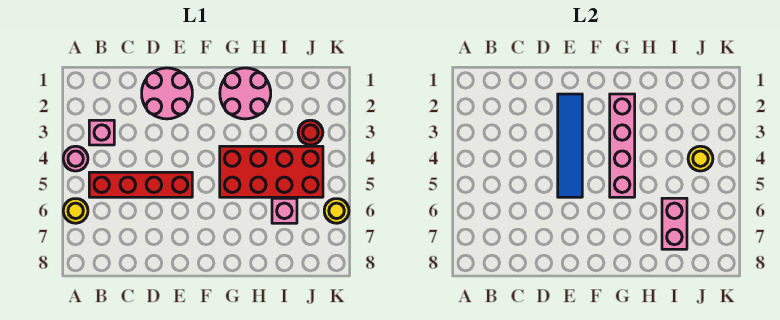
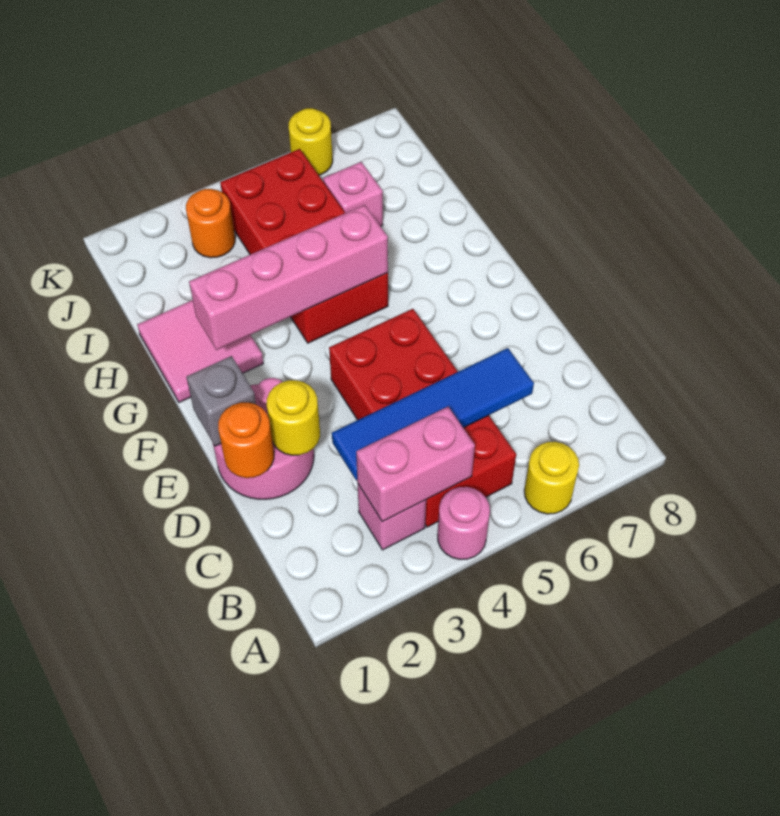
red brick B5:E5 level 1 -> red brick B4:E5 level 1
none -> orange round brick D1 level 2
none -> grey brick E1 level 2
blue tile E2:E5 level 2 -> blue tile C3:C6 level 2
pink round brick G1:H2 level 1 -> pink tile G1:H2 level 1
pink brick I6:I7 level 2 -> pink brick B3:B4 level 2
red round brick J3 level 1 -> orange round brick J3 level 1
yellow round brick J4 level 2 -> yellow round brick D2 level 2

